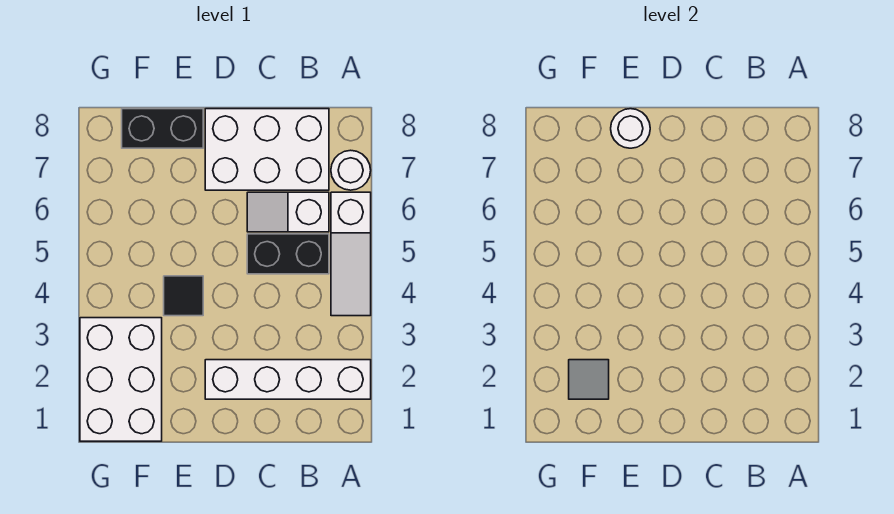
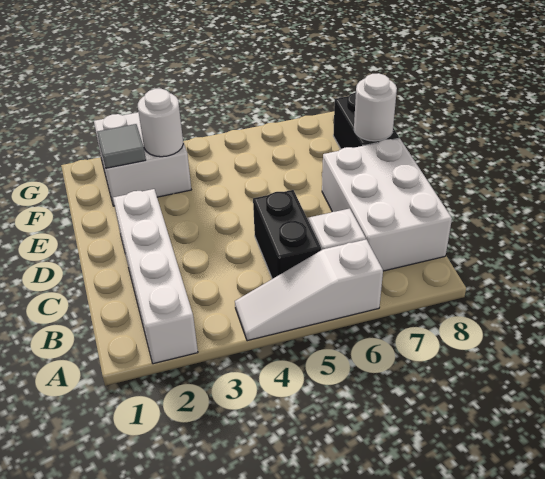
white round brick A7 level 1 -> white round brick F3 level 2
black tile E4 level 1 -> none
white brick F1:G3 level 1 -> white brick F2:G3 level 1

